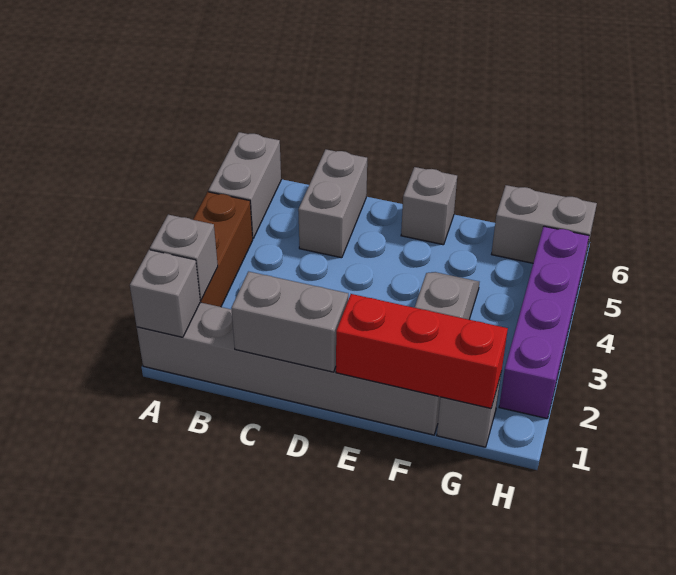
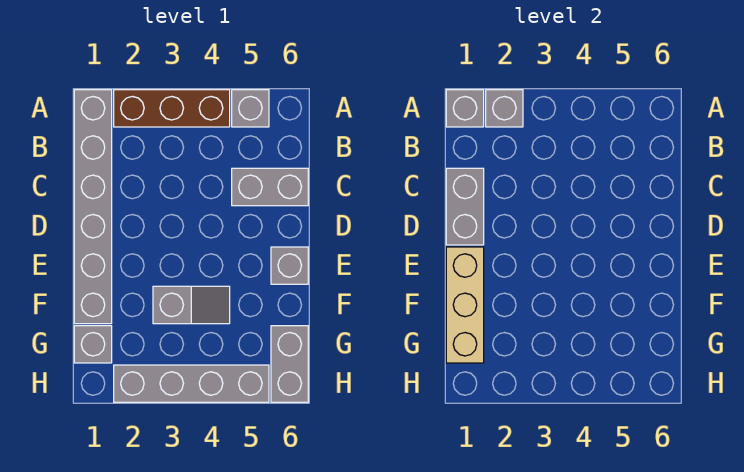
grey brick A5:A6 level 1 -> grey brick A5 level 1
red brick E1:G1 level 2 -> tan brick E1:G1 level 2
purple brick H2:H5 level 1 -> grey brick H2:H5 level 1

